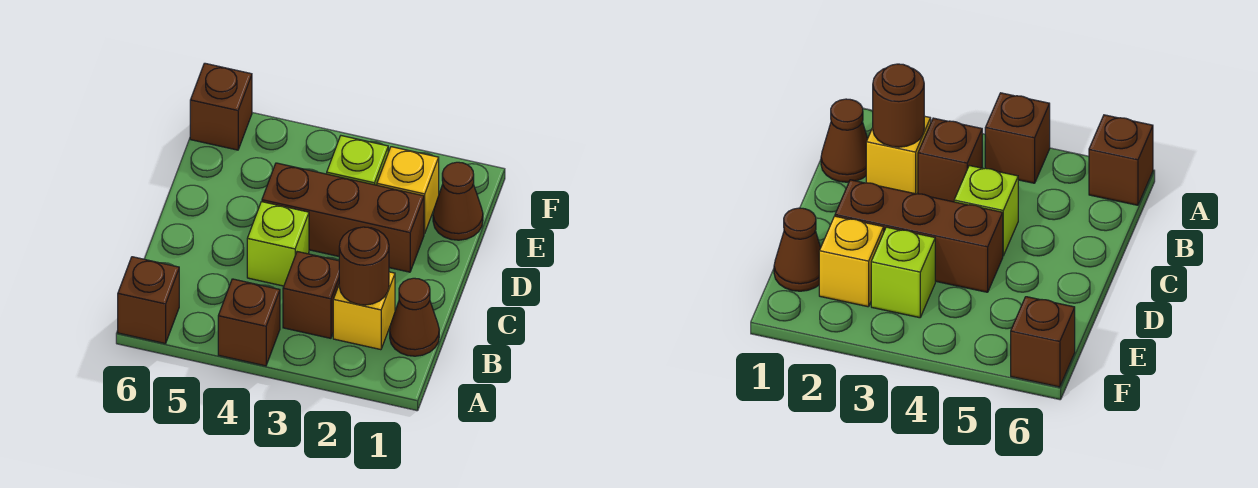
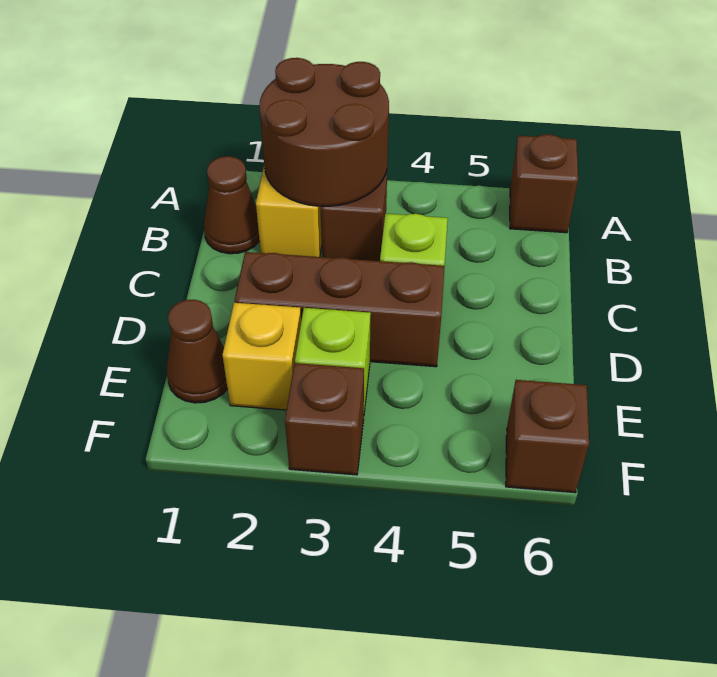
brown brick A4 level 1 -> brown brick F3 level 1
brown round brick B2 level 2 -> brown round brick A2:B3 level 2

